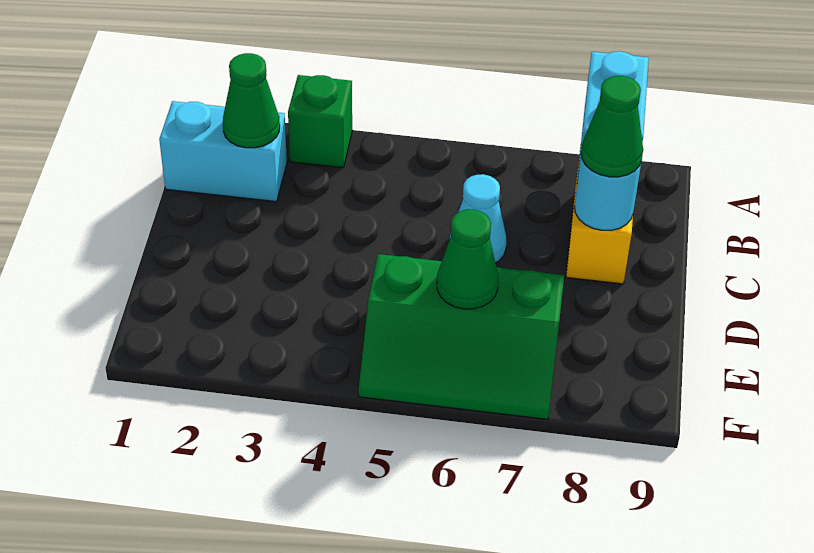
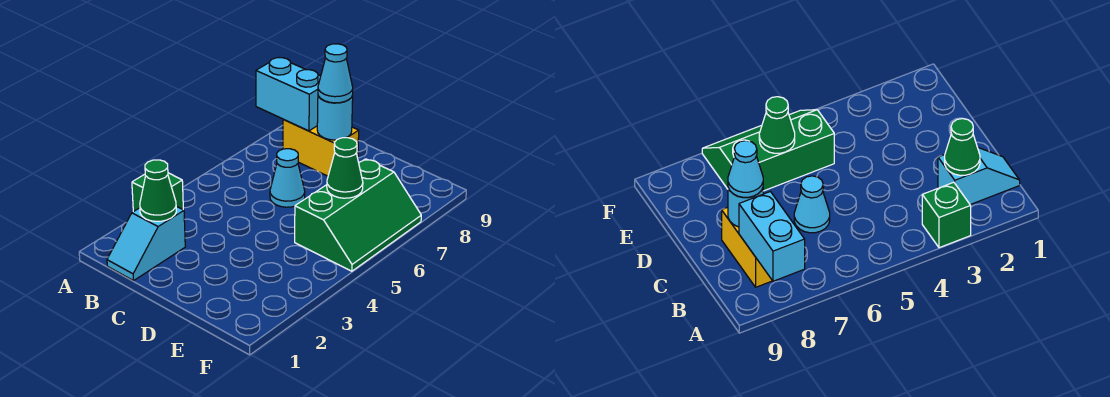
cyan brick B1:B2 level 1 -> cyan slope B1:B2 level 1 top 2
green cone C8 level 3 -> cyan cone C8 level 3

